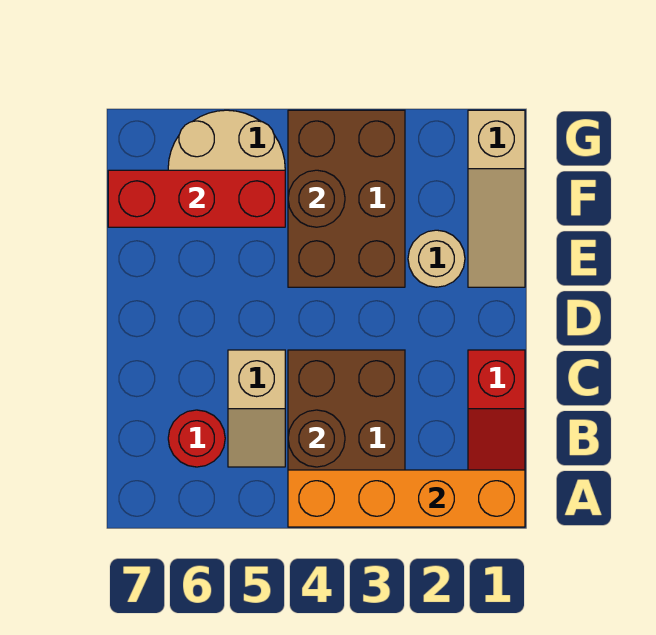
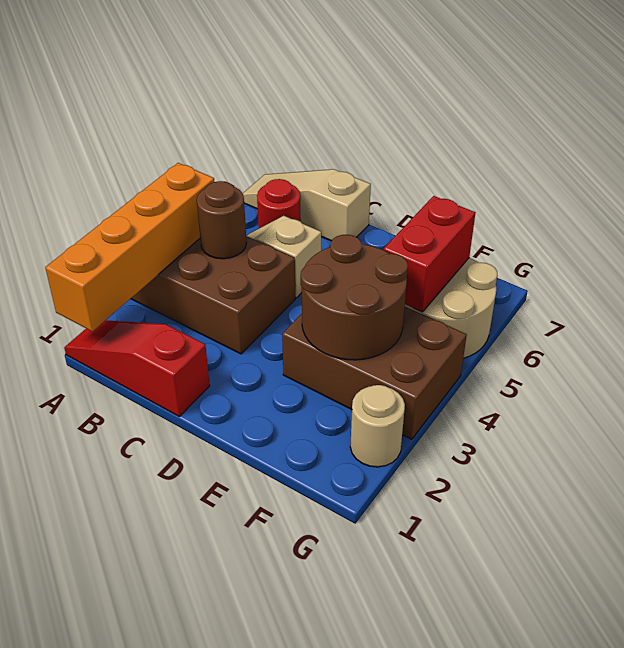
tan slope E1:G1 level 1 top G -> tan slope A7:C7 level 1 top C
tan round brick E2 level 1 -> tan round brick G2 level 1
brown round brick F4 level 2 -> brown round brick E3:F4 level 2
red brick F5:F7 level 2 -> red brick F5:F6 level 2

